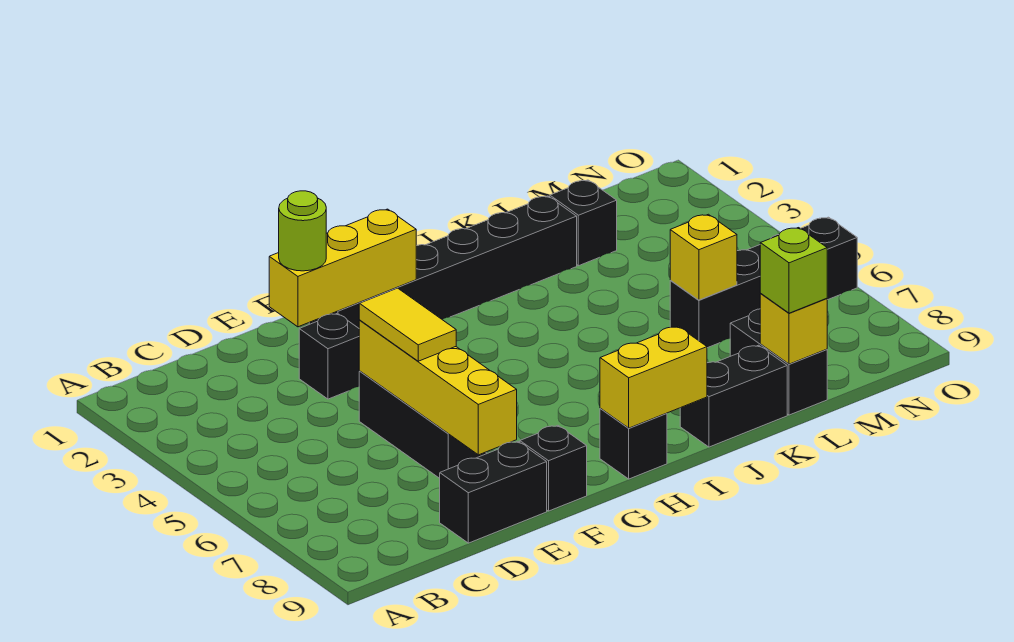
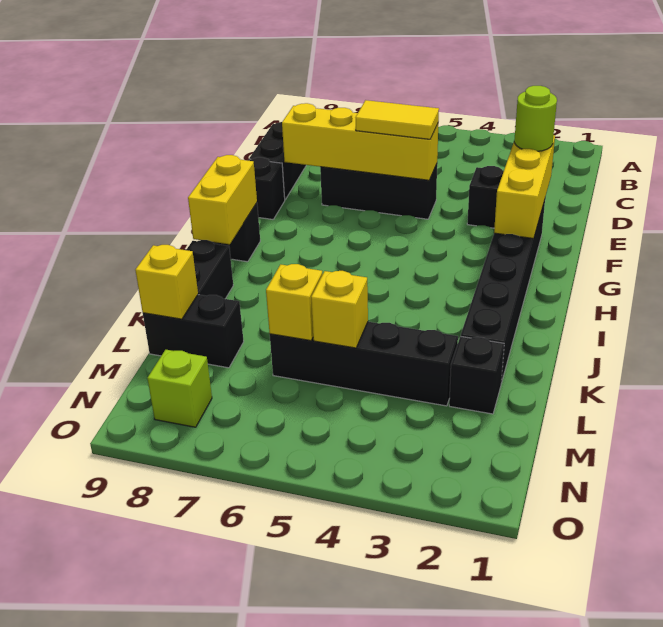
none -> yellow brick L5 level 2
black brick L6:O6 level 1 -> black brick L3:L6 level 1
lime brick L9 level 3 -> lime brick N8 level 1

